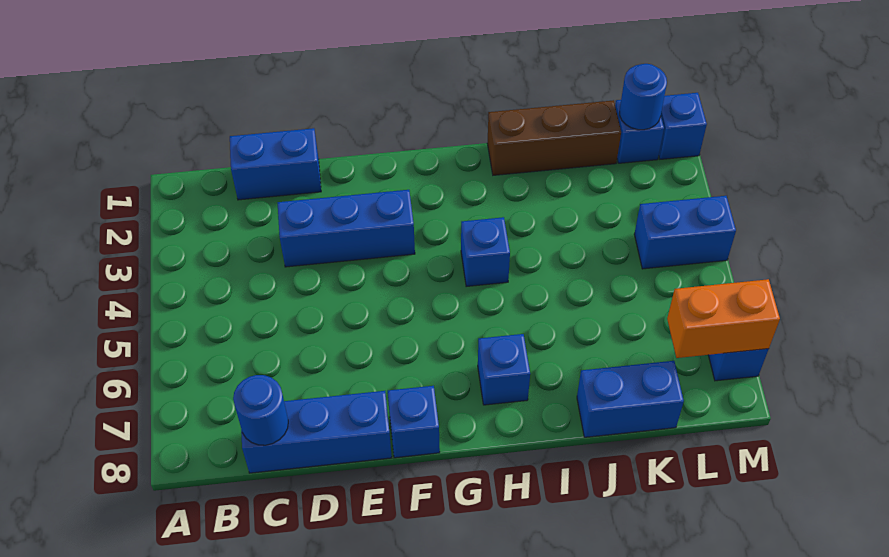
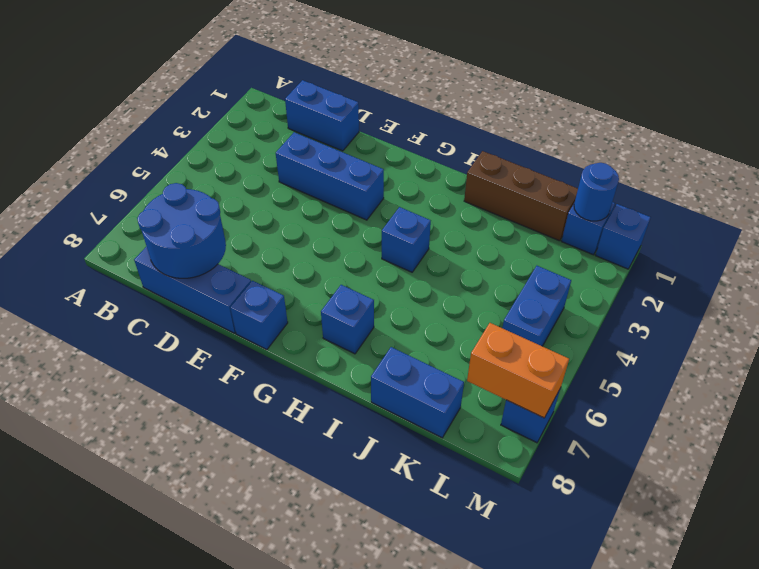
blue round brick C8 level 2 -> blue round brick C7:D8 level 2
blue brick L4:M4 level 1 -> blue brick L4:L5 level 1

